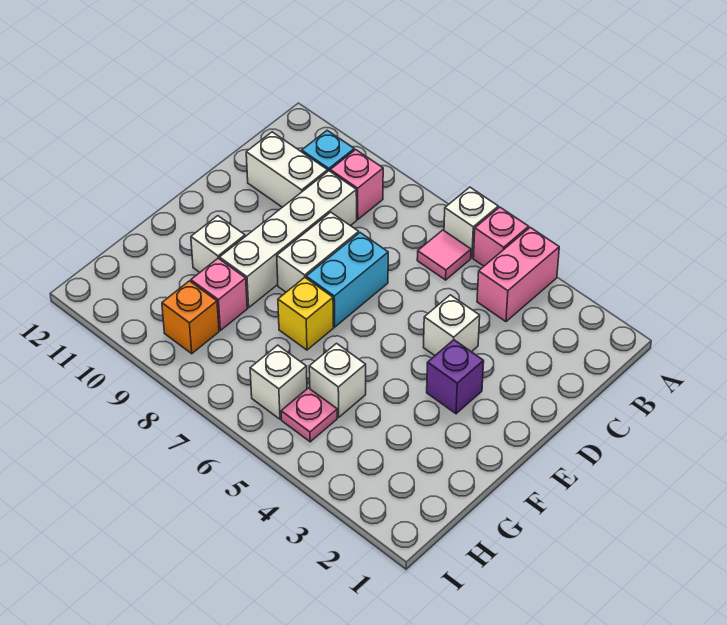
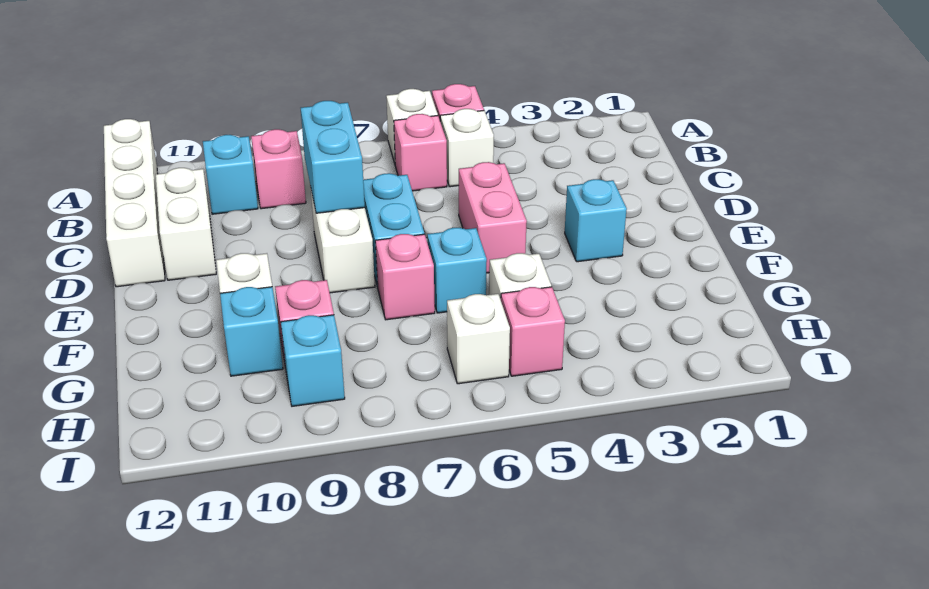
pink brick A4:B4 level 1 -> pink brick D5:E5 level 1
pink tile B6 level 1 -> pink brick B6 level 1
none -> cyan brick C8:D8 level 2
white brick C9:F9 level 1 -> white brick A12:D12 level 1
white brick C10:C11 level 1 -> white brick C11:D11 level 1
white brick D4 level 1 -> white brick B5 level 1
purple brick E3 level 1 -> cyan brick E3 level 1
none -> cyan brick F6 level 1
yellow brick F7 level 1 -> pink brick F7 level 1
none -> cyan brick G10 level 1
pink plate H5 level 1 -> pink brick H5 level 1
orange brick H9 level 1 -> cyan brick H9 level 1

